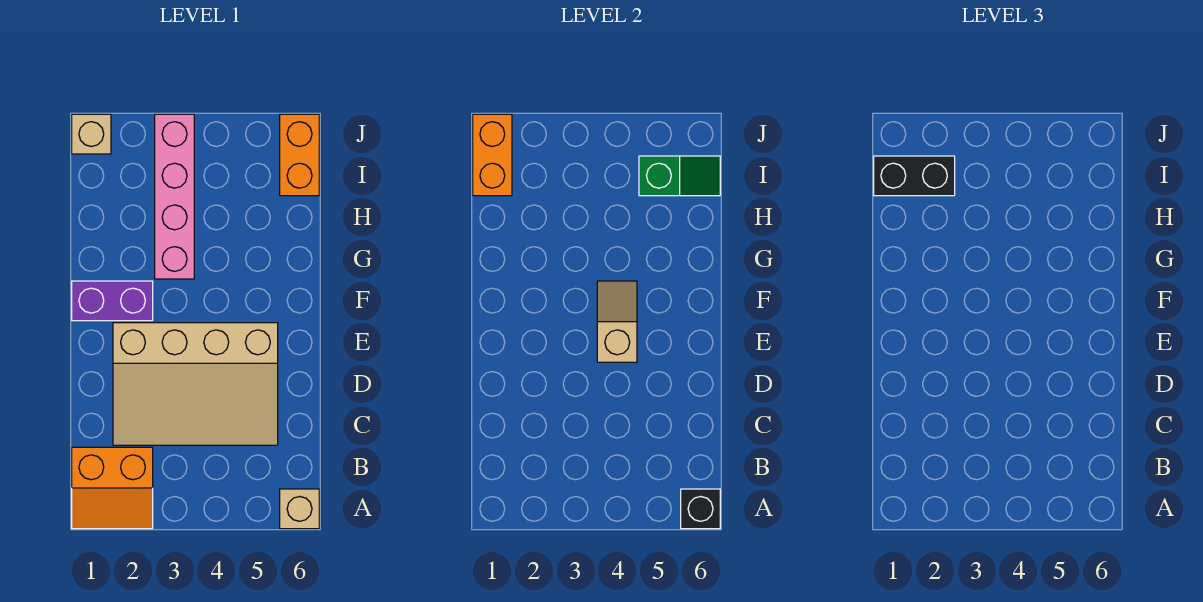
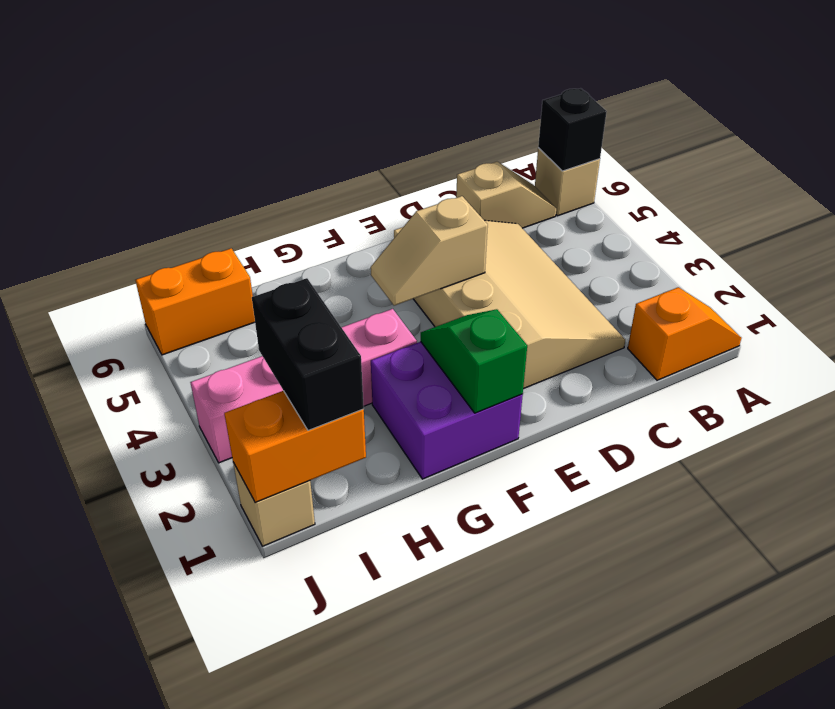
orange slope A1:B2 level 1 top B -> orange slope A1:B1 level 1 top B
none -> tan slope B6:C6 level 1 top C
purple brick F1:F2 level 1 -> purple brick F1:G2 level 1
green slope I5:I6 level 2 top 5 -> green slope F1:F2 level 2 top 1

